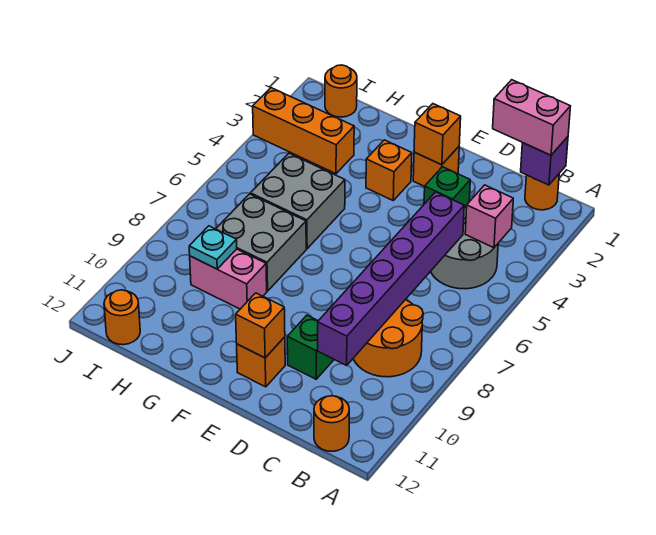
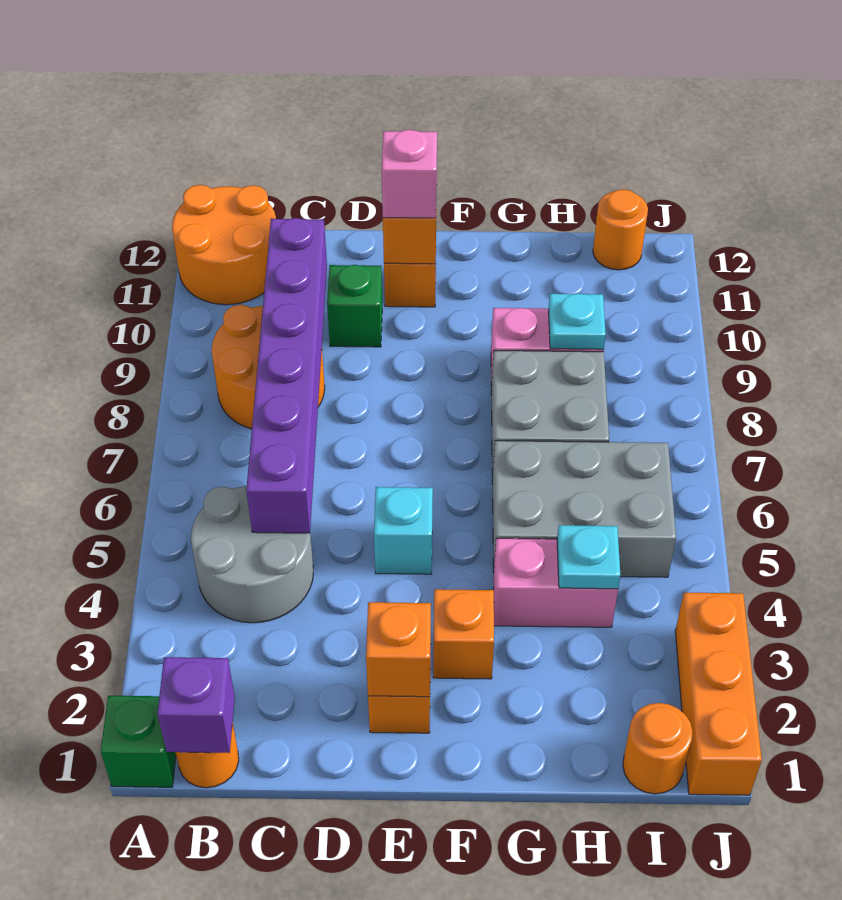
pink brick B1:C1 level 3 -> pink brick G4:H4 level 1
pink brick B4 level 2 -> pink brick E11 level 3
orange round brick B12 level 1 -> orange round brick A11:B12 level 1
green brick D3 level 1 -> green brick A1 level 1
none -> cyan brick E5 level 1
grey brick G5:H6 level 1 -> grey brick G5:I6 level 1
orange brick H3:J3 level 1 -> orange brick J1:J3 level 1
none -> cyan plate H4 level 2

